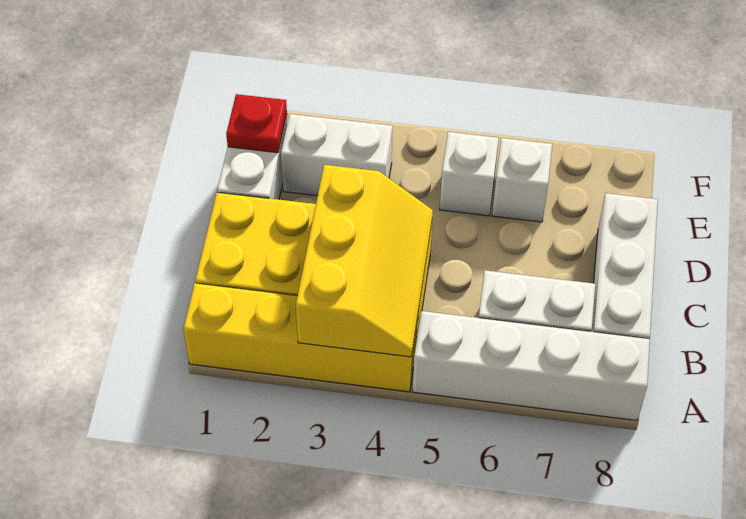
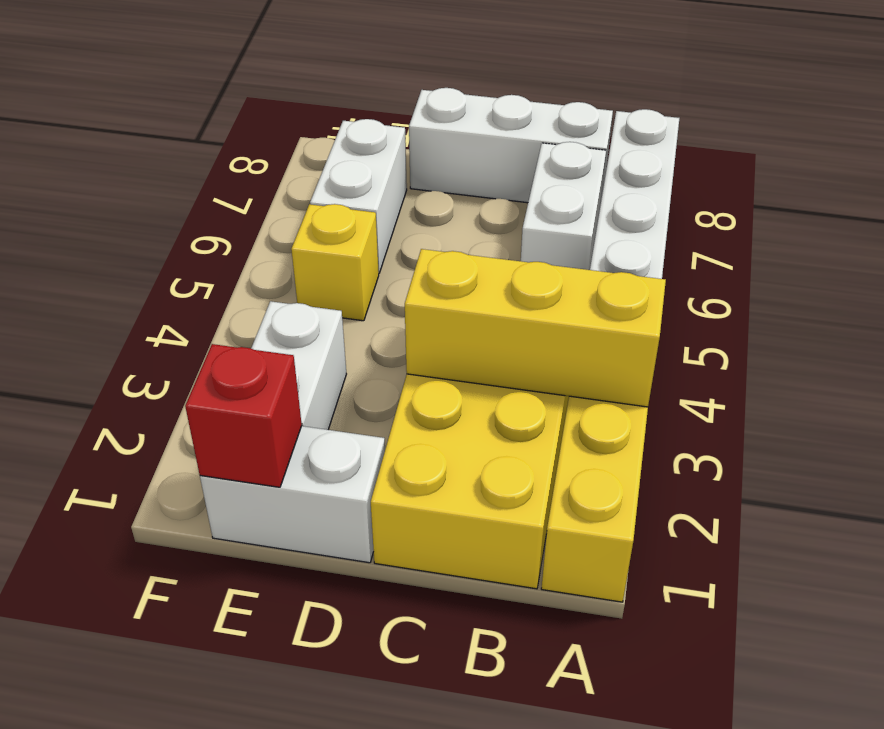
red plate E1 level 2 -> red brick E1 level 2
white brick E5 level 1 -> yellow brick E5 level 1
white brick E6 level 1 -> white brick E6:E7 level 1

